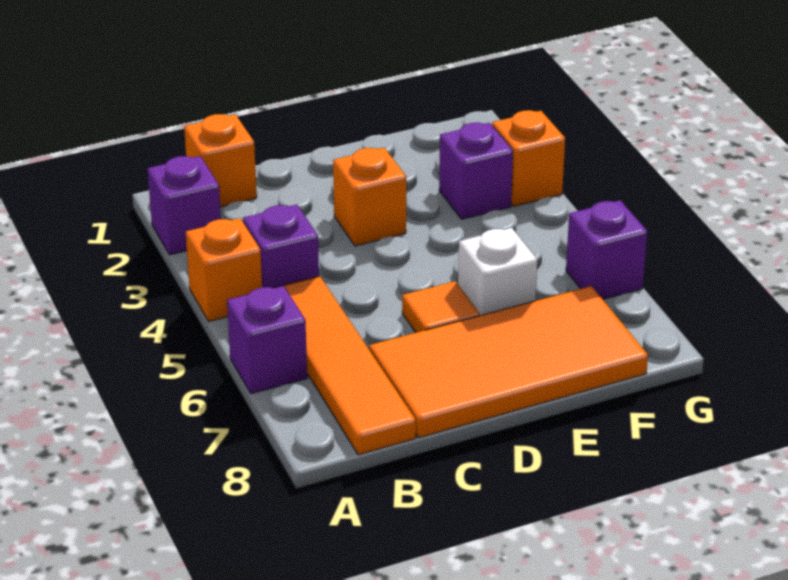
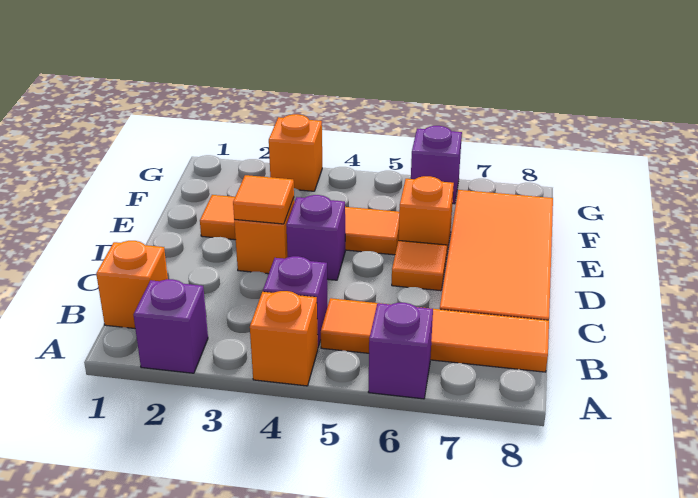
none -> orange tile D3 level 2
none -> orange tile E2:E5 level 1
white brick E6 level 1 -> orange brick E6 level 1
purple brick F3 level 1 -> purple brick D4 level 1

